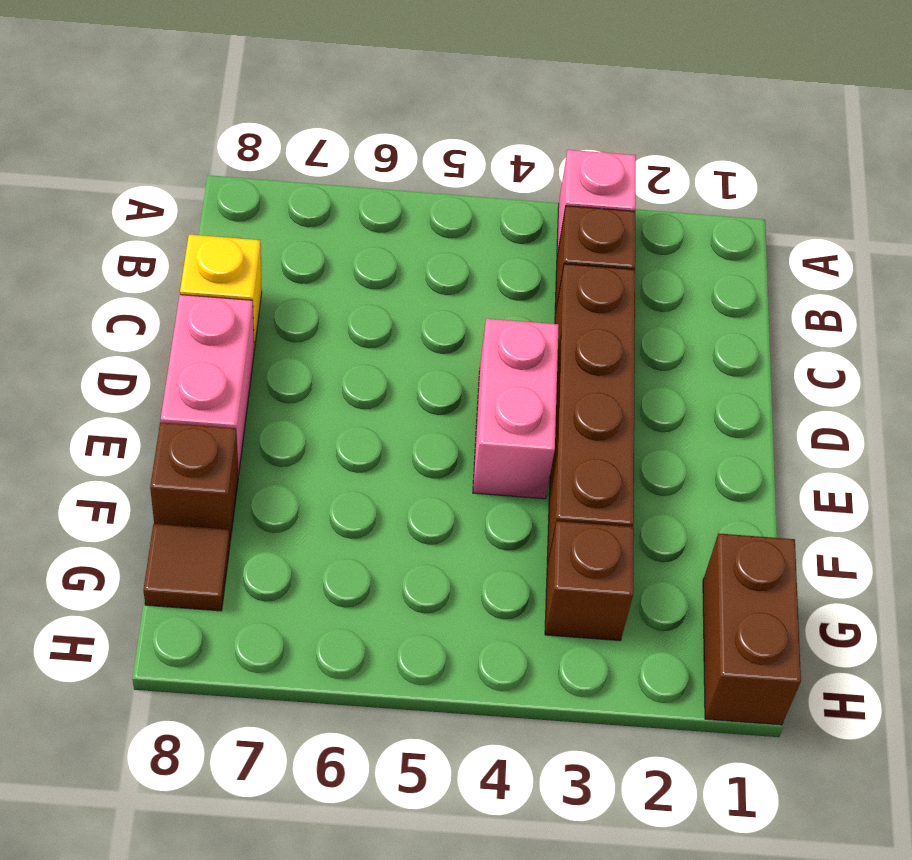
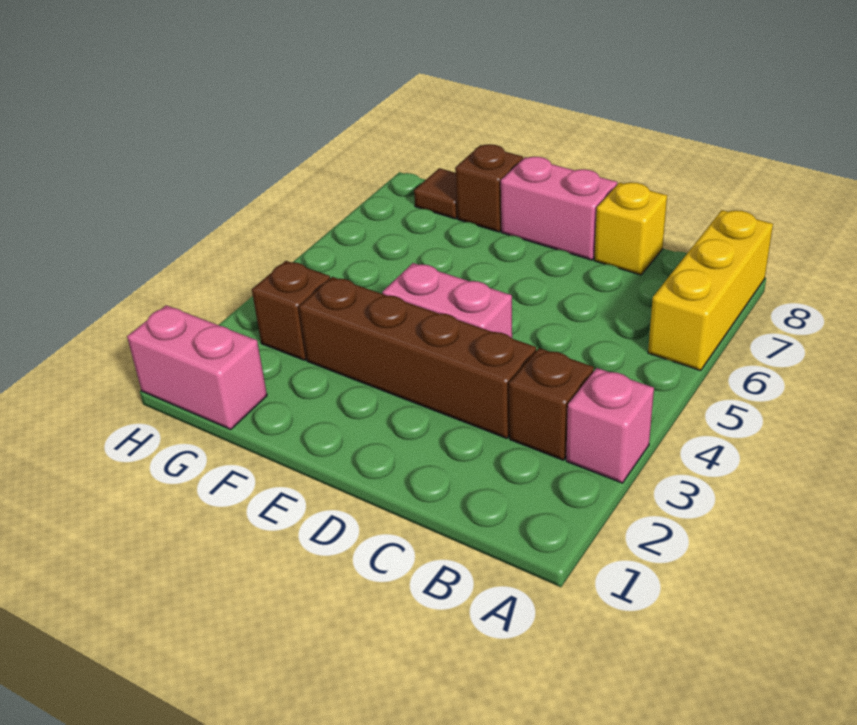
none -> yellow brick A6:A8 level 1
brown brick G1:H1 level 1 -> pink brick G1:H1 level 1

